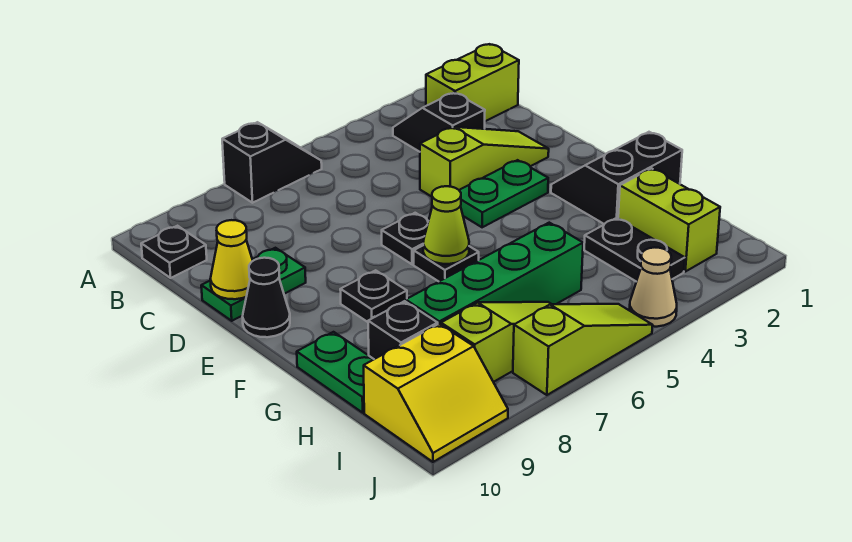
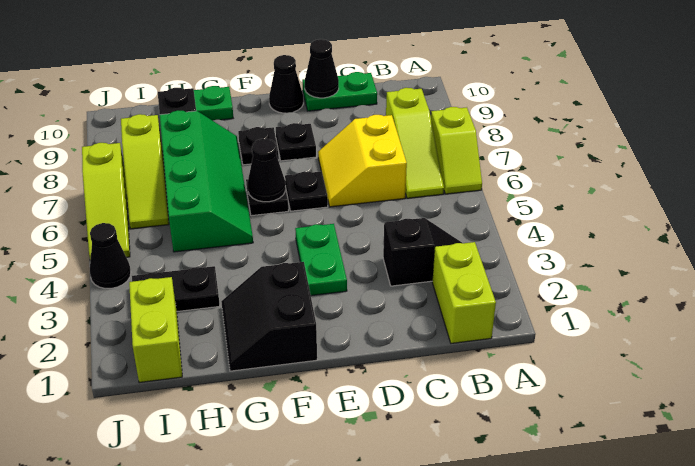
black slope A6:A7 level 1 top 7 -> lime slope A6:A7 level 1 top 7
black plate B10 level 1 -> black plate E8 level 1
lime slope D2:D4 level 1 top 4 -> lime slope B6:B8 level 1 top 8
green plate D9:D10 level 1 -> green plate C10:D10 level 1
yellow cone D10 level 2 -> black cone D10 level 2
black slope F1:G2 level 1 top G -> black slope F1:G2 level 1 top F
lime cone F6 level 2 -> black cone F6 level 2
lime brick H2:I2 level 1 -> lime brick I1:I2 level 1
yellow slope I9:J10 level 1 top I -> yellow slope C6:D7 level 1 top C
tan cone J4 level 1 -> black cone J4 level 1

